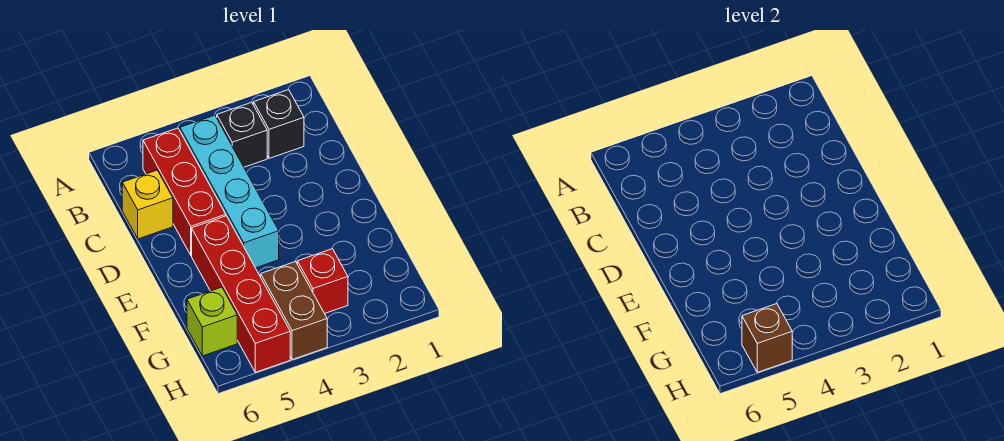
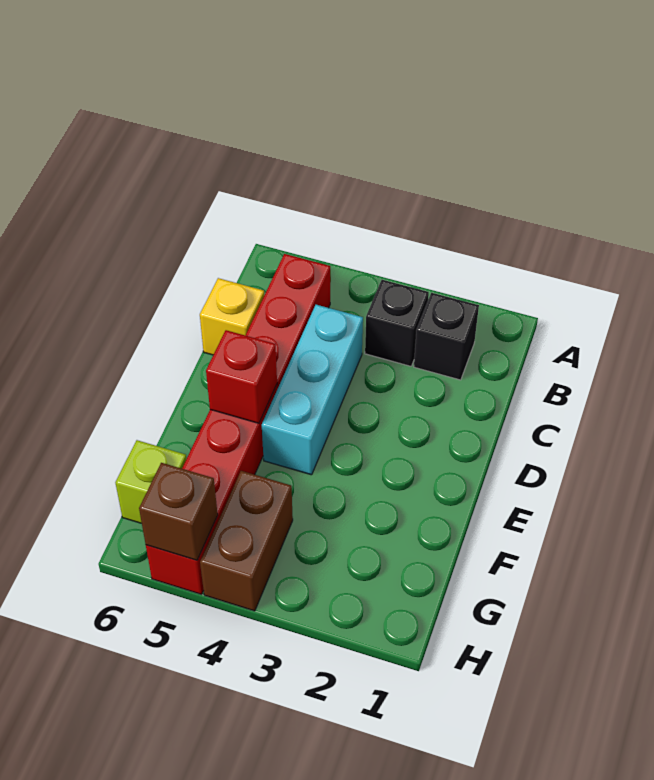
cyan brick B4:E4 level 1 -> cyan brick C4:E4 level 1
red brick G3 level 1 -> red brick E5 level 2

